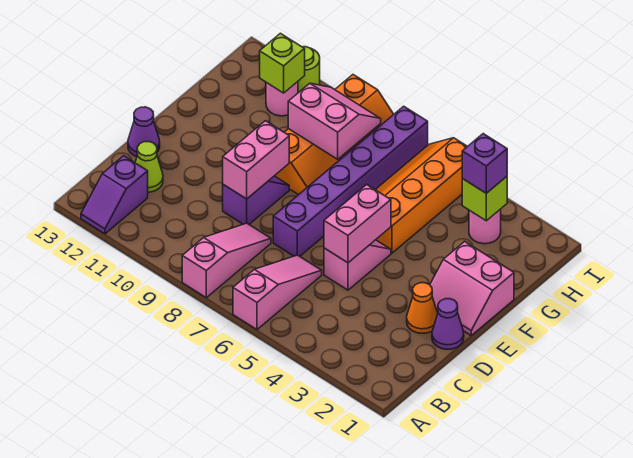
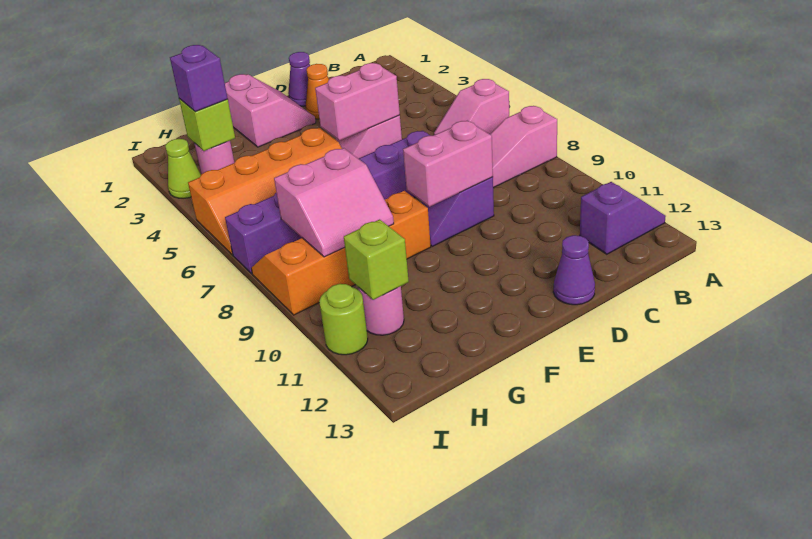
pink slope A6:C6 level 1 top A -> pink slope A6:B6 level 1 top A
lime cone C12 level 1 -> lime cone I3 level 1
pink slope G8:H9 level 2 top G -> pink slope G8:H9 level 2 top 8

